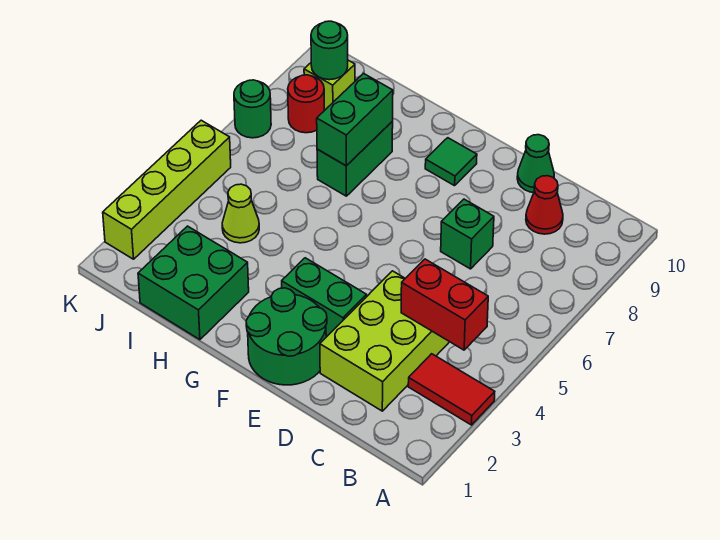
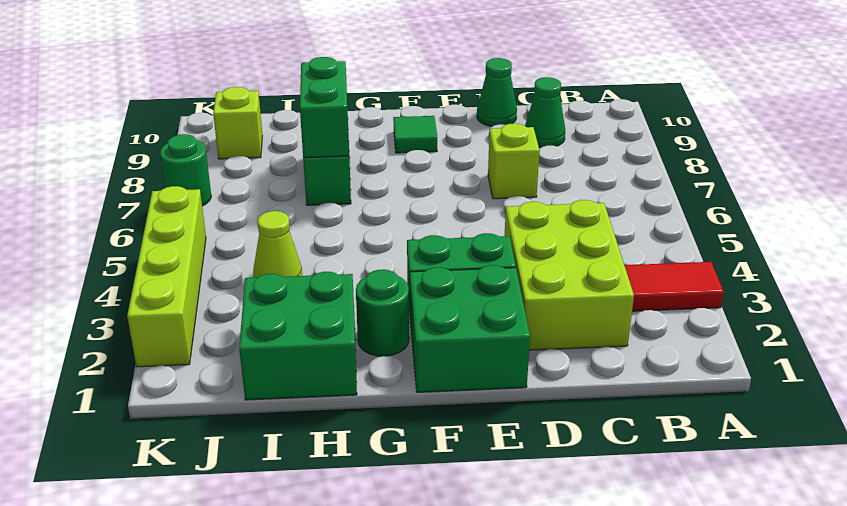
red brick B4:C4 level 2 -> none
red cone C9 level 1 -> green cone C9 level 1
green brick D7 level 1 -> lime brick D7 level 1
green round brick E1:F2 level 1 -> green brick E1:F2 level 1
red round brick J8 level 1 -> none
green round brick J9 level 2 -> green round brick G2 level 1

